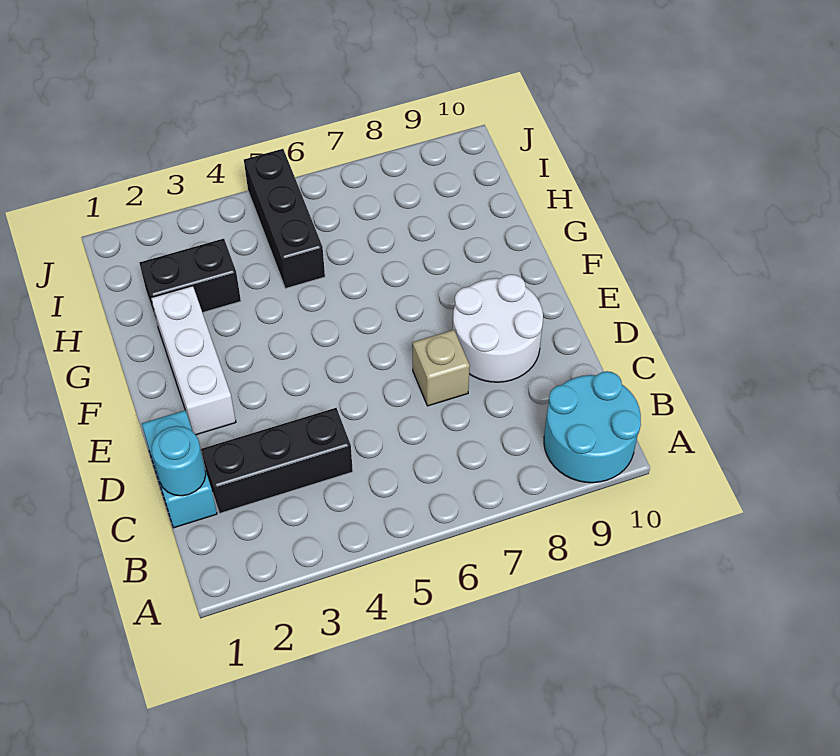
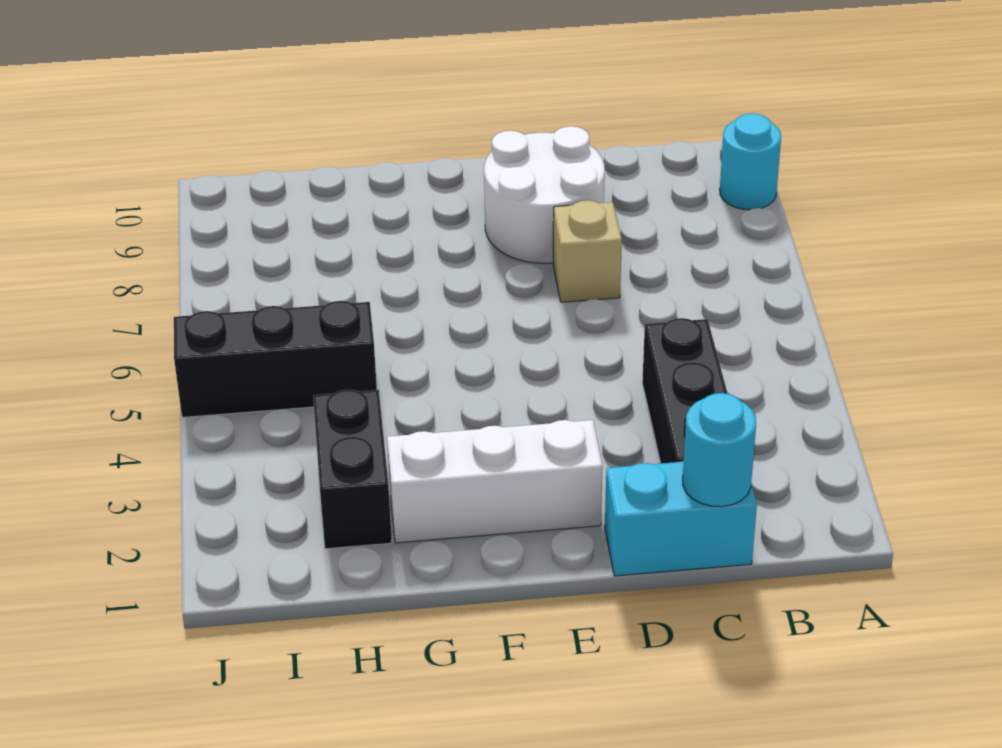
cyan round brick A9:B10 level 1 -> cyan round brick A9 level 1

